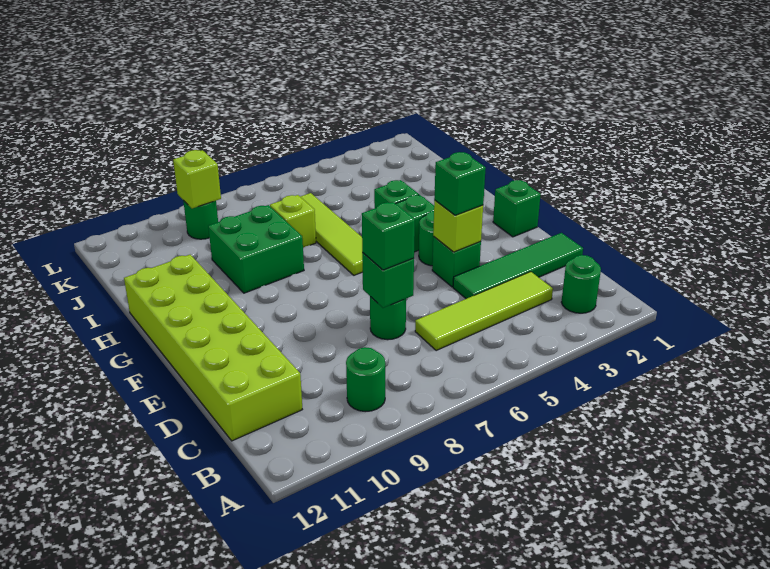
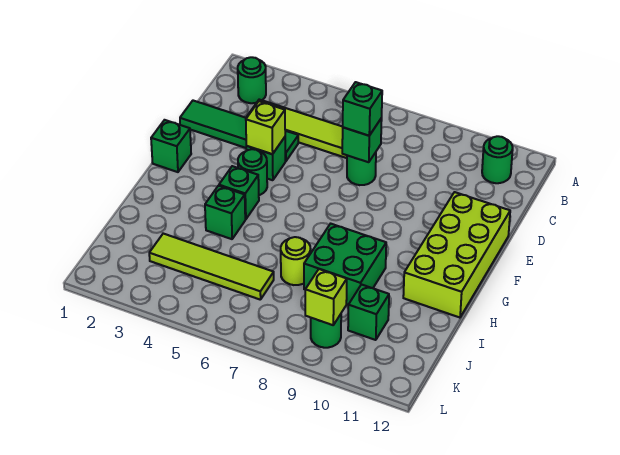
green round brick B9 level 1 -> green round brick B11 level 1
lime brick C11:H12 level 1 -> lime brick E11:H12 level 1
green brick E4 level 3 -> green brick J10 level 1
lime tile G6:J6 level 1 -> lime tile J3:J6 level 1
lime brick I7 level 1 -> lime round brick I7 level 1

